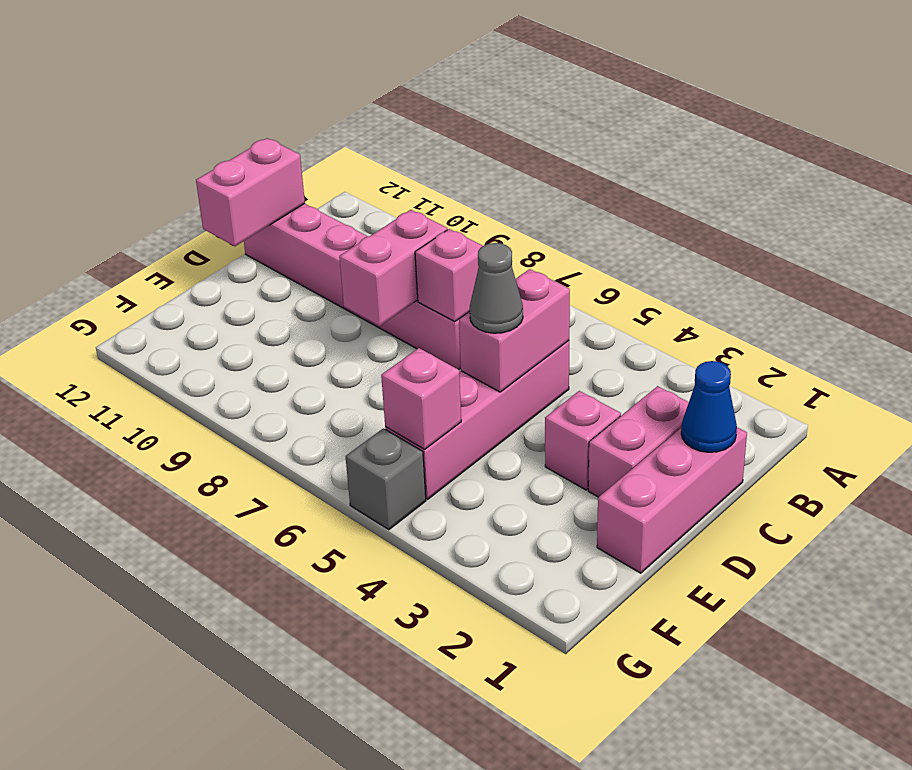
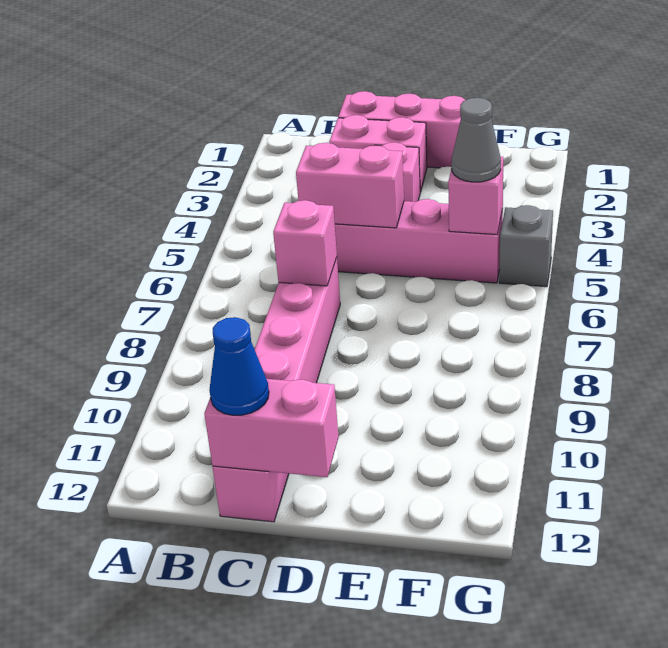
blue cone C1 level 2 -> blue cone C12 level 3
pink brick C8:D8 level 2 -> none
grey cone D5 level 3 -> grey cone F5 level 3

